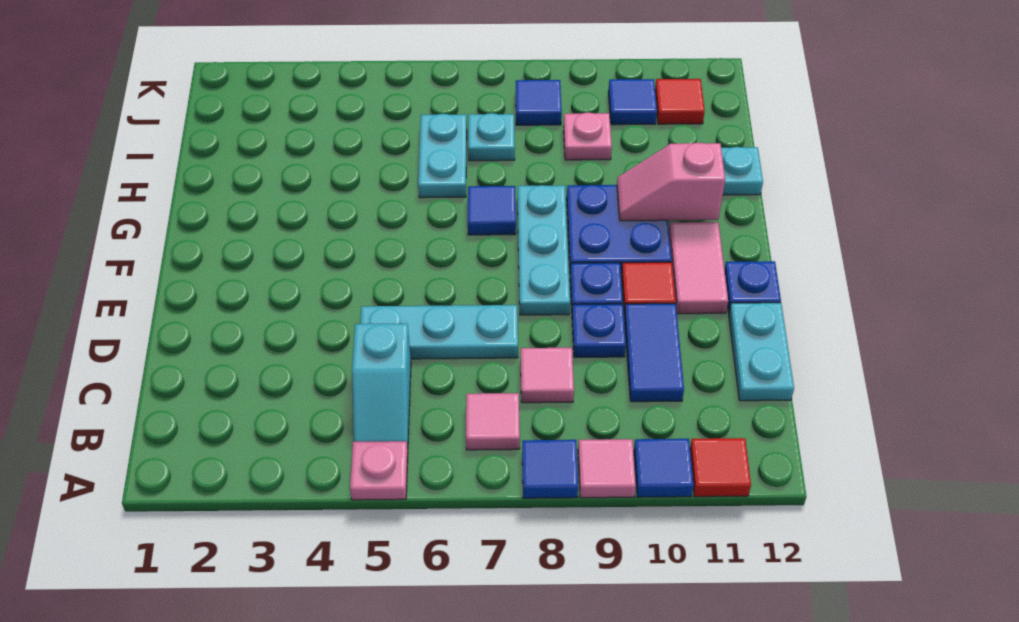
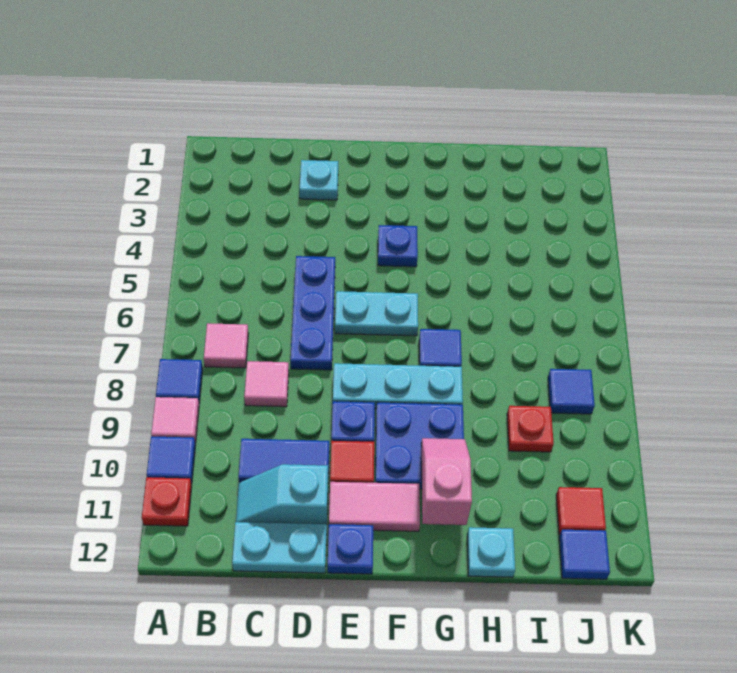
pink plate A5 level 1 -> none
red tile A11 level 1 -> red plate A11 level 1
cyan slope B5:C5 level 1 top C -> cyan slope C11:D11 level 1 top D
cyan plate D5:D7 level 1 -> blue plate D5:D7 level 1
blue plate D9 level 1 -> blue plate F4 level 1
cyan plate H6:I6 level 1 -> cyan plate E6:F6 level 1
cyan plate I7 level 1 -> cyan plate D2 level 1
pink plate I9 level 1 -> red plate I9 level 1
blue tile J10 level 1 -> blue tile J12 level 1

